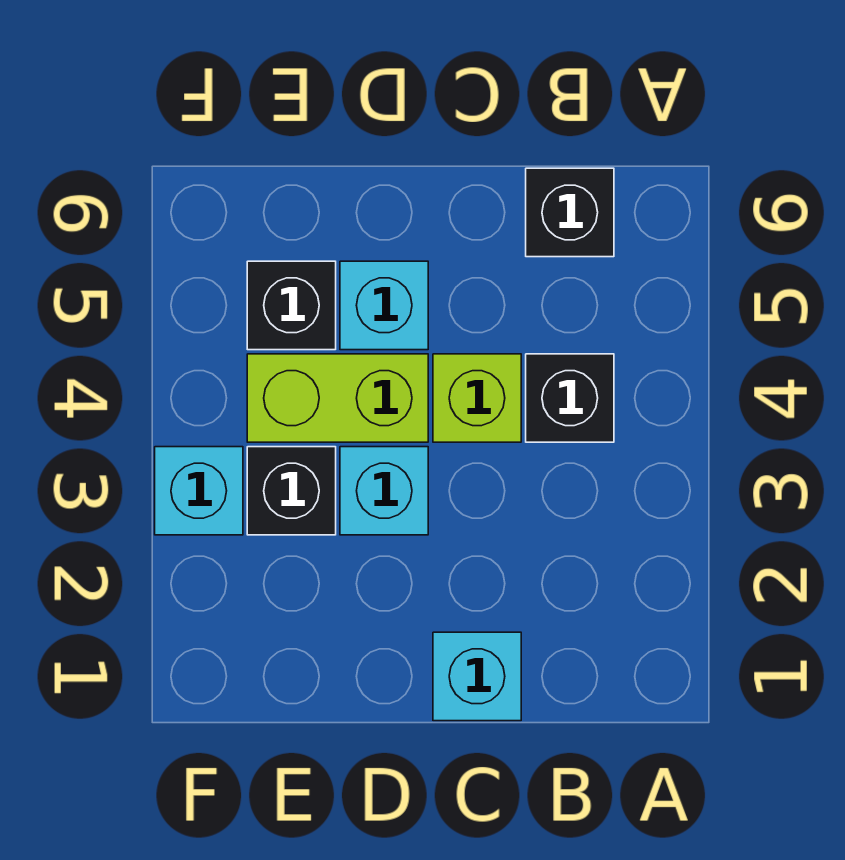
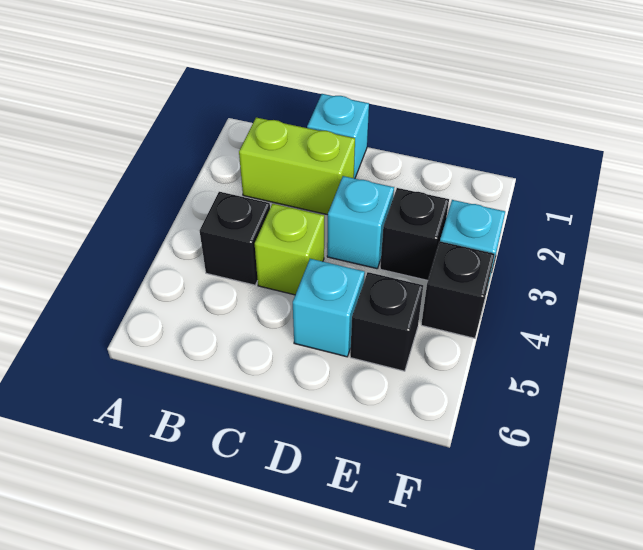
black brick B6 level 1 -> black brick F4 level 1
lime brick D4:E4 level 1 -> lime brick B2:C2 level 1

